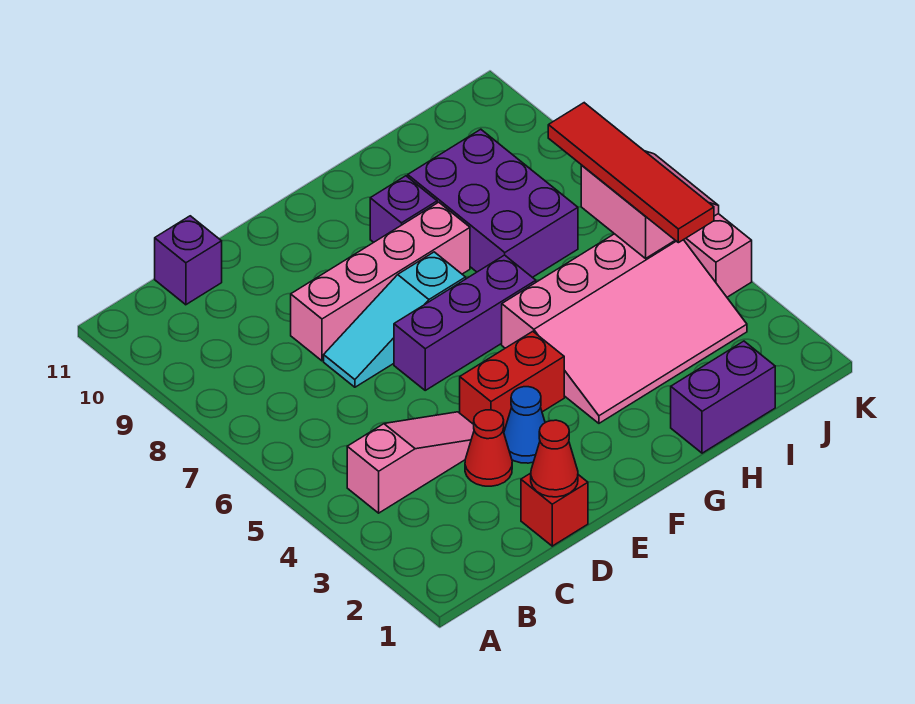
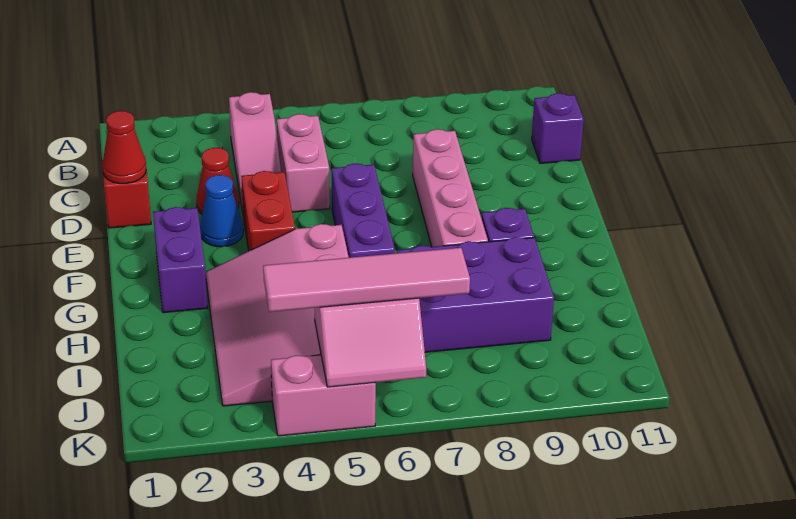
none -> pink brick C5:D5 level 1
cyan slope D7:F7 level 1 top F -> none
purple brick H1:I1 level 1 -> purple brick F2:G2 level 1
red tile J4:J7 level 3 -> pink tile J4:J7 level 3

